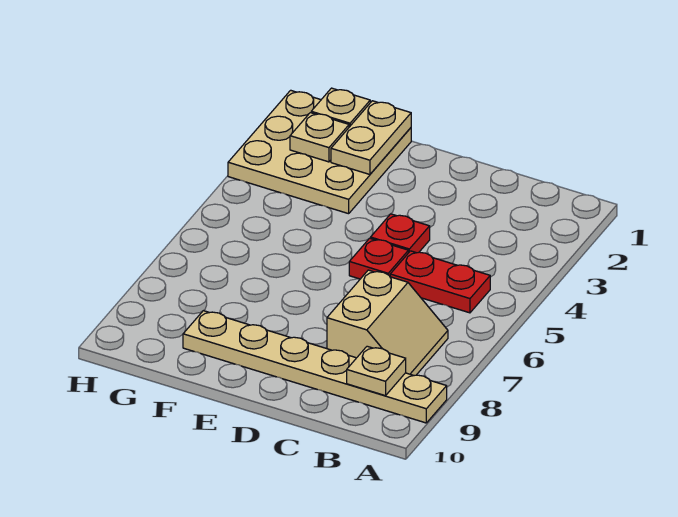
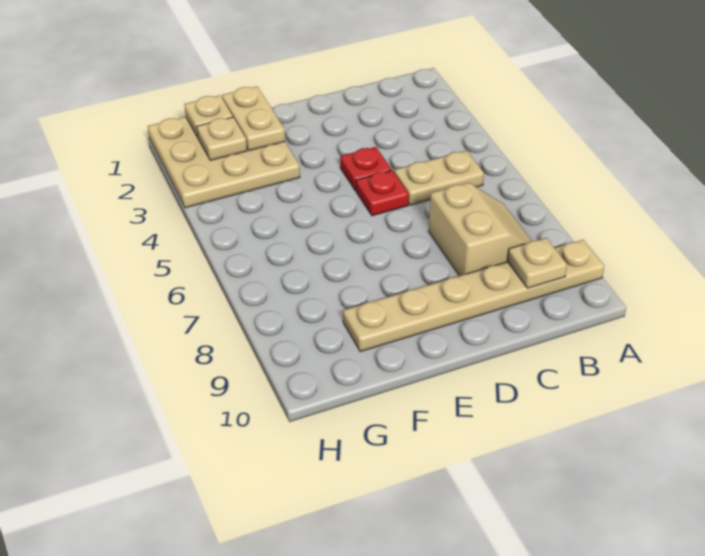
red plate B5:C5 level 1 -> tan plate B5:C5 level 1

